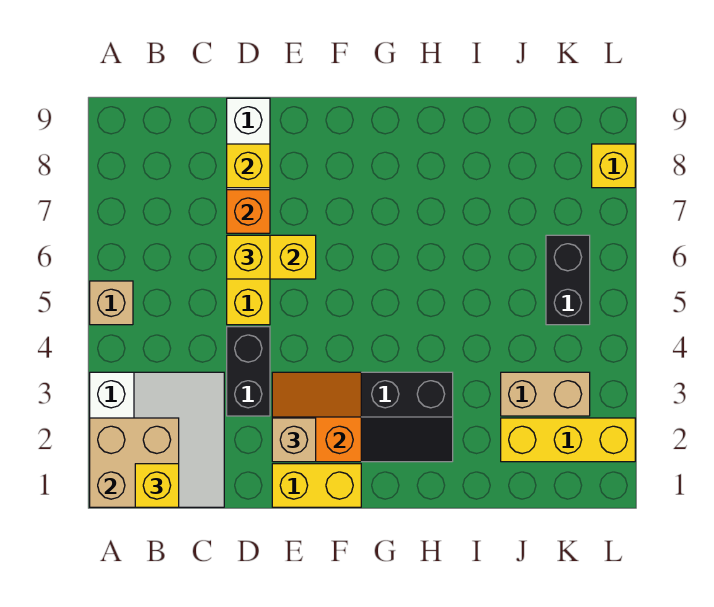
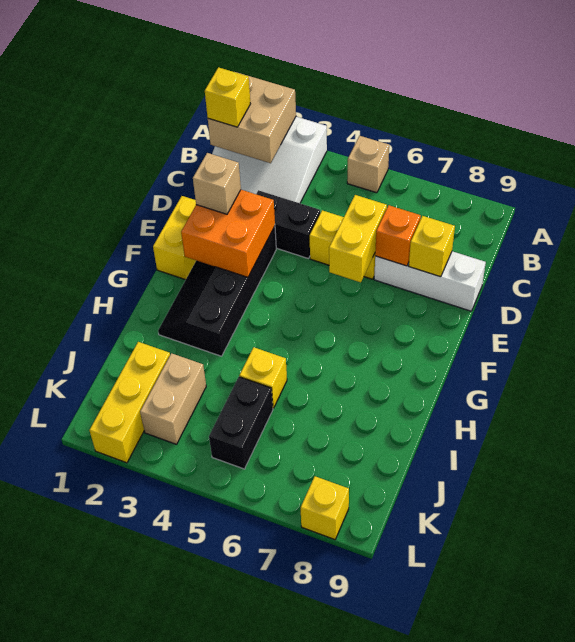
yellow brick D6 level 3 -> yellow brick I5 level 1
orange slope E2:F3 level 2 top 2 -> orange brick E2:F3 level 2
black brick K5:K6 level 1 -> black brick J5:K5 level 1

